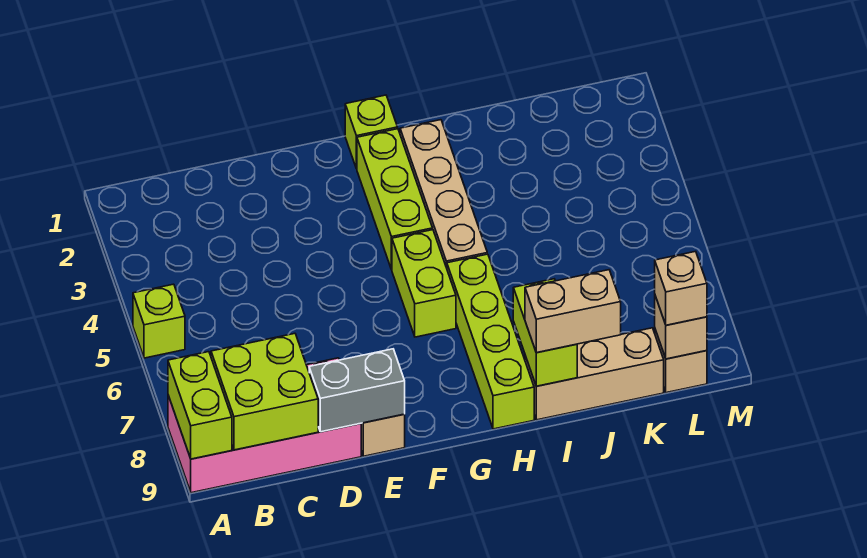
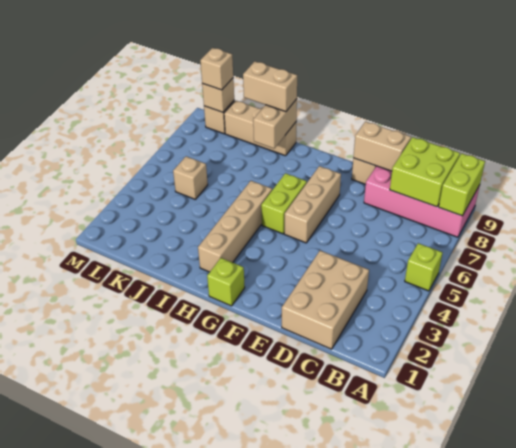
none -> tan brick C1:D3 level 1
grey brick D9:E9 level 2 -> tan brick D9:E9 level 2
none -> tan brick F5:F7 level 1
lime brick G2:G4 level 1 -> none
lime brick H6:H9 level 1 -> none
lime brick I8:I9 level 2 -> tan brick I8:I9 level 2
none -> tan brick K5 level 1

